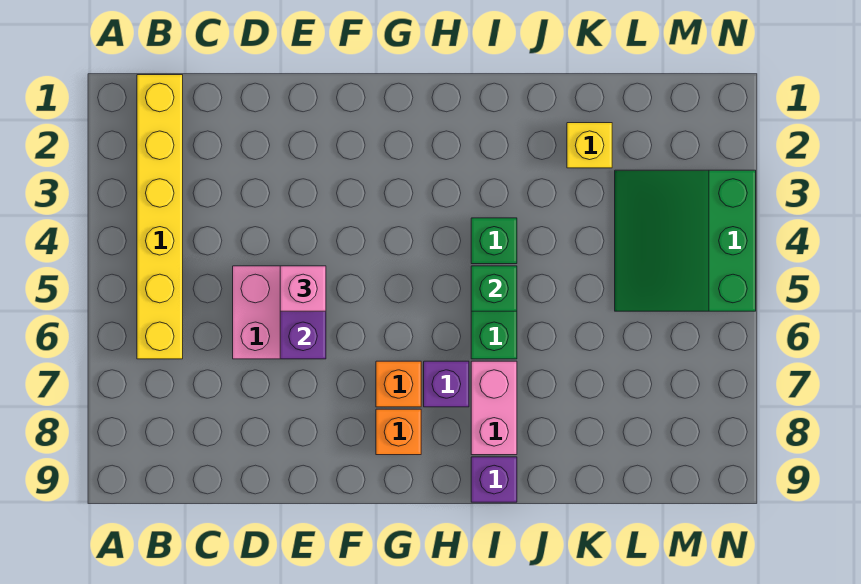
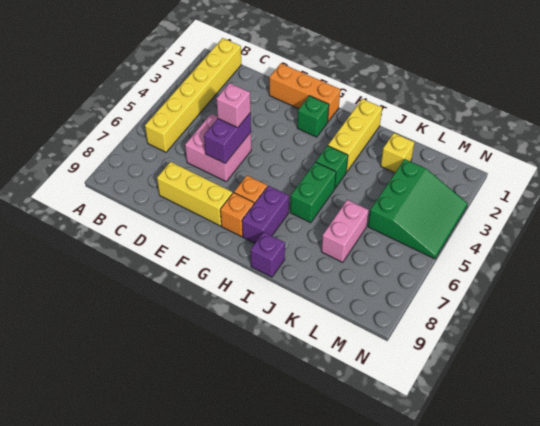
none -> yellow brick D8:F8 level 1
none -> orange brick E1:G1 level 1
purple brick H7 level 1 -> purple brick H7:H8 level 1
none -> yellow brick I1:I3 level 1
green brick I5 level 2 -> green brick G2 level 1
pink brick I7:I8 level 1 -> pink brick K6:K7 level 1
green slope L3:N5 level 1 top N -> green slope L3:N5 level 1 top L

